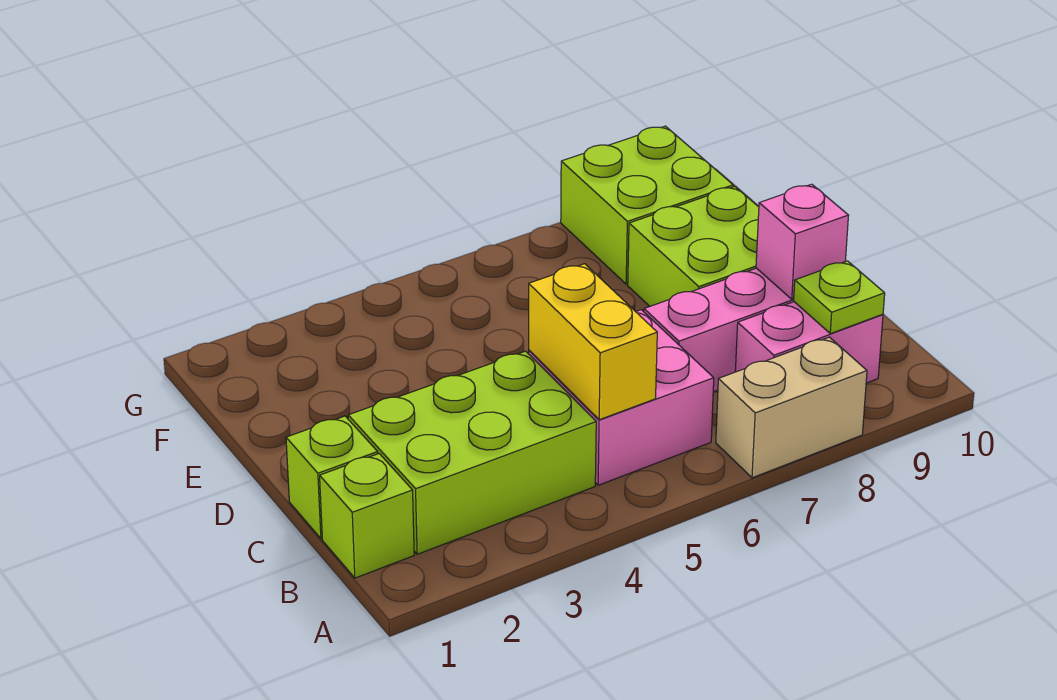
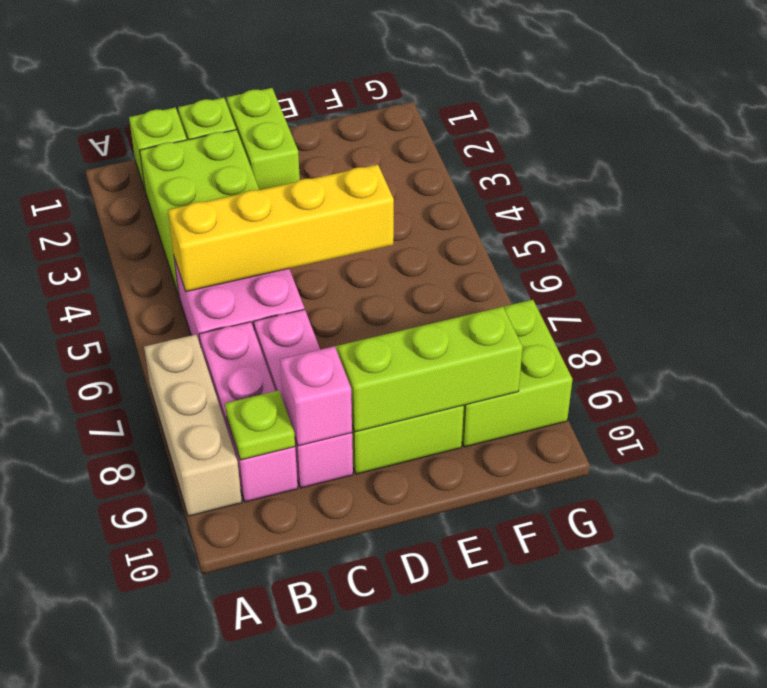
tan brick A7:A8 level 1 -> tan brick A7:A9 level 1
yellow brick B5:C5 level 2 -> yellow brick B5:E5 level 2
pink brick B8:B9 level 1 -> pink brick B7:B9 level 1
none -> lime brick D1:D2 level 1
none -> lime brick D9:F9 level 2

